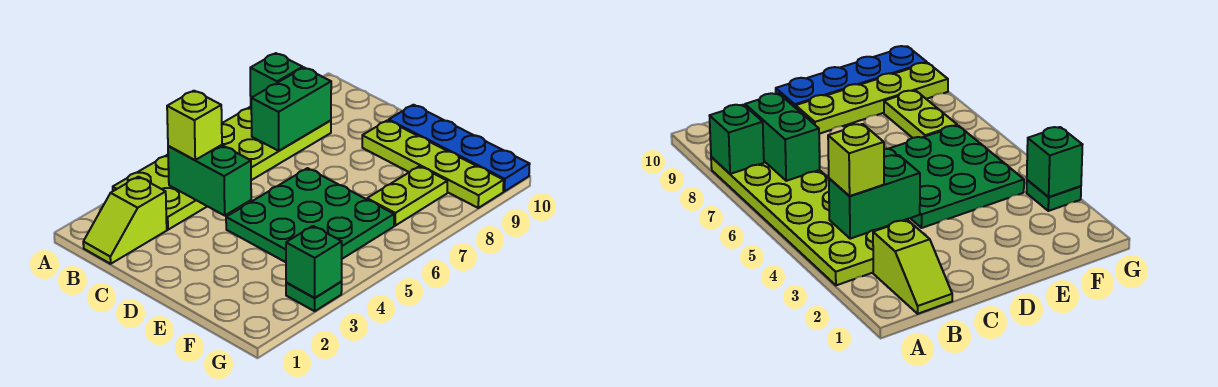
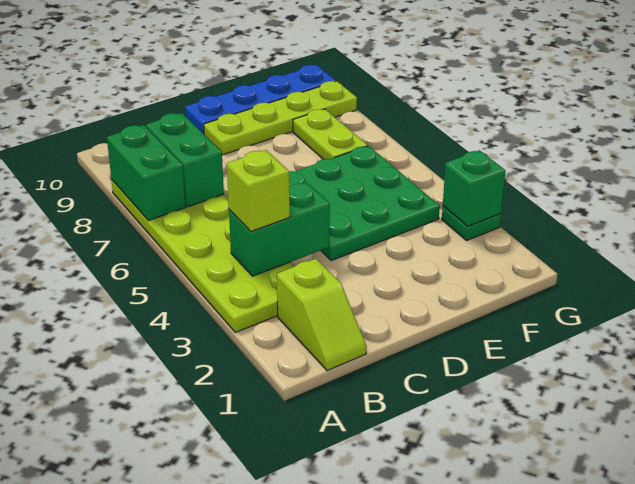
green brick A8 level 2 -> green brick A7:A8 level 2

